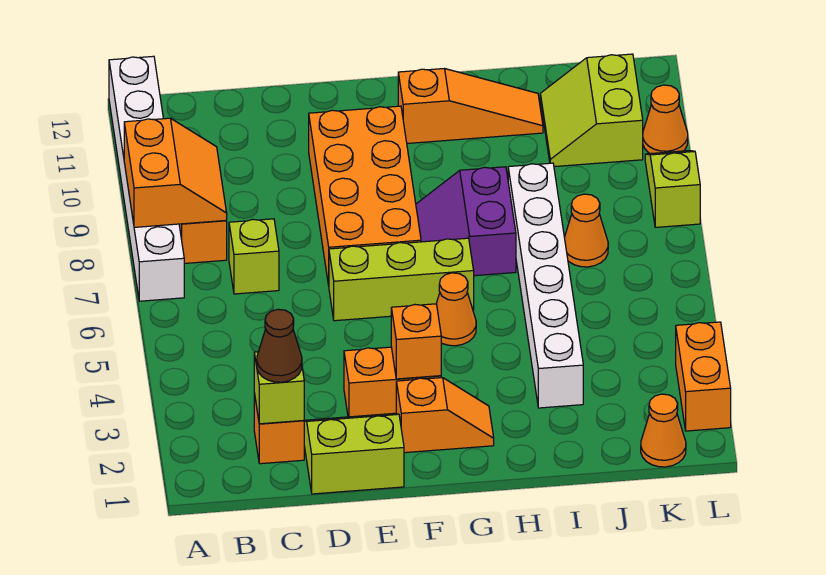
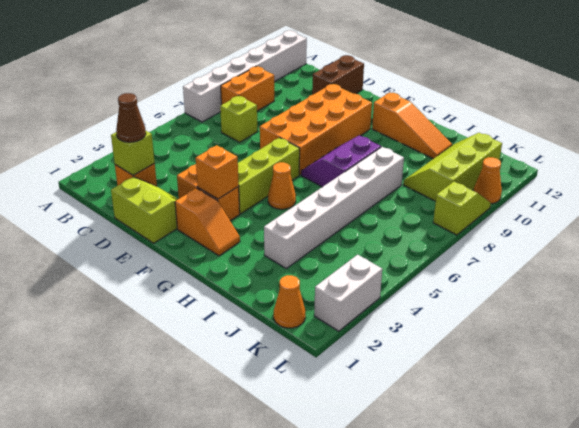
orange slope A8:B9 level 2 top A -> none
none -> brown brick D11:D12 level 1
lime brick E6:G6 level 1 -> lime brick F4:F6 level 1
orange cone J7 level 1 -> none
lime slope J10:K11 level 1 top K -> lime slope J9:K11 level 1 top K
orange brick L2:L3 level 1 -> white brick L2:L3 level 1

